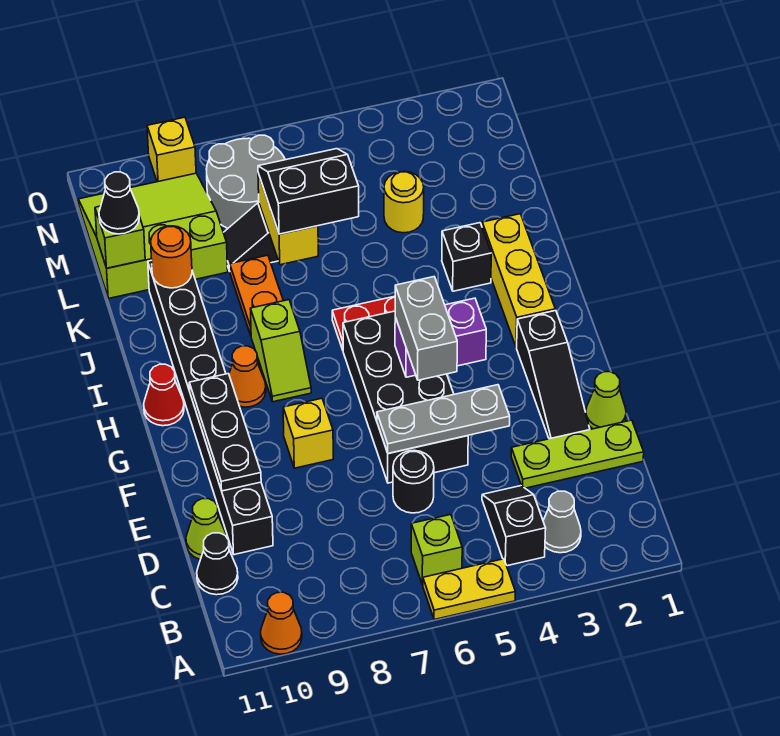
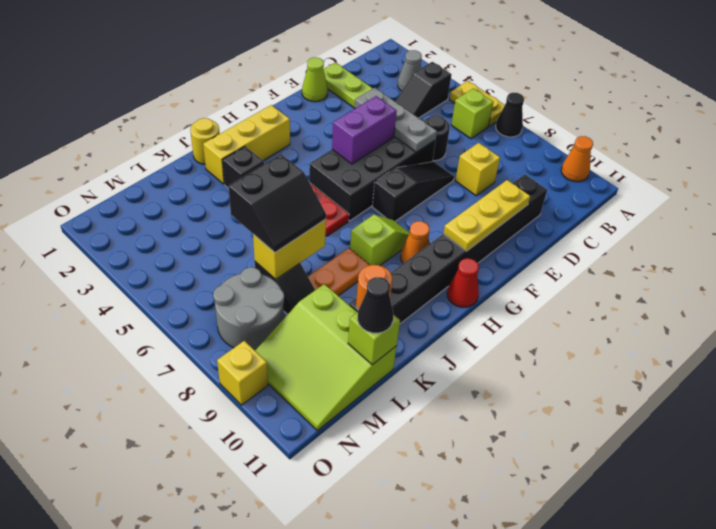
black cone C11 level 1 -> black cone A7 level 1
lime cone D11 level 1 -> none
black slope E2:G2 level 1 top G -> black slope E7:G7 level 1 top G
black plate E10:G10 level 2 -> yellow plate E10:G10 level 2
grey brick F5:G5 level 3 -> none
yellow brick F8 level 1 -> yellow brick D8 level 1
purple brick G4:G5 level 2 -> purple brick F5:G5 level 2
black slope K6:L7 level 3 top K -> black slope K6:L7 level 3 top 6
yellow round brick L4 level 1 -> yellow round brick J1 level 1

